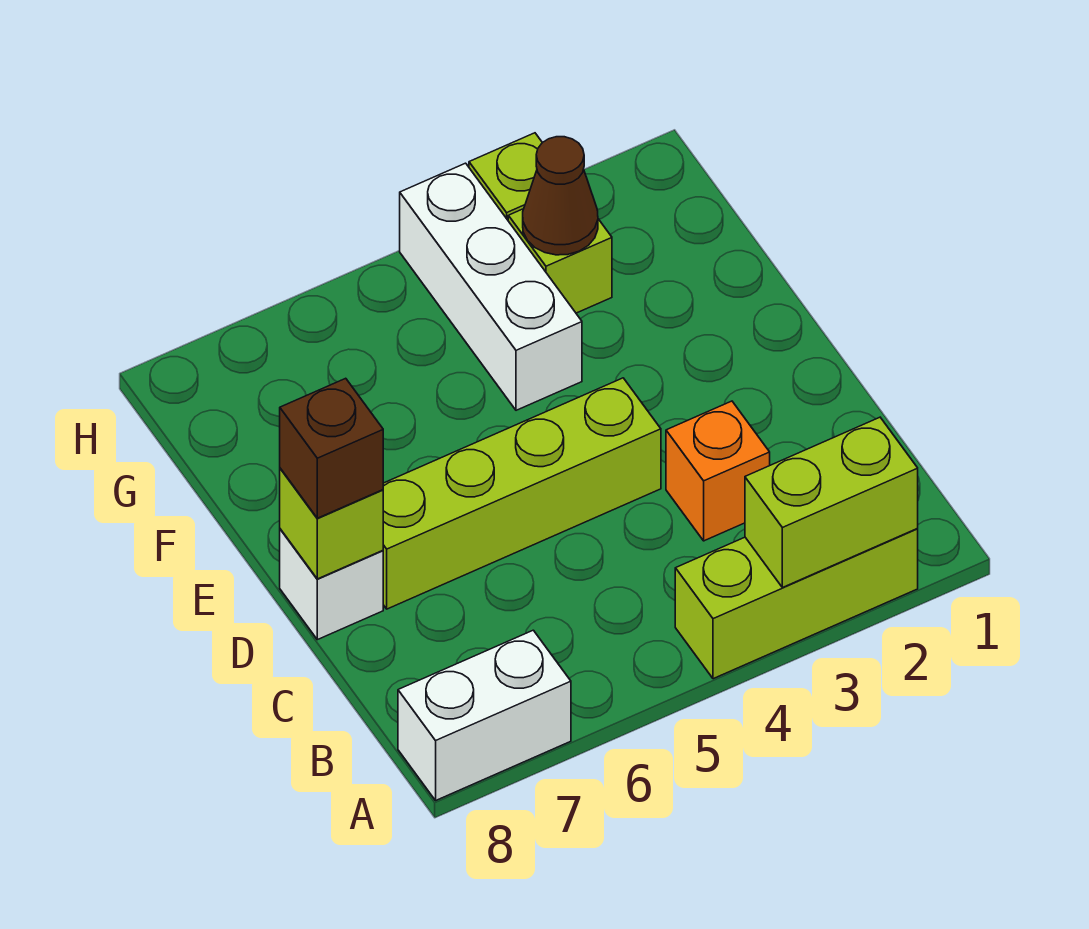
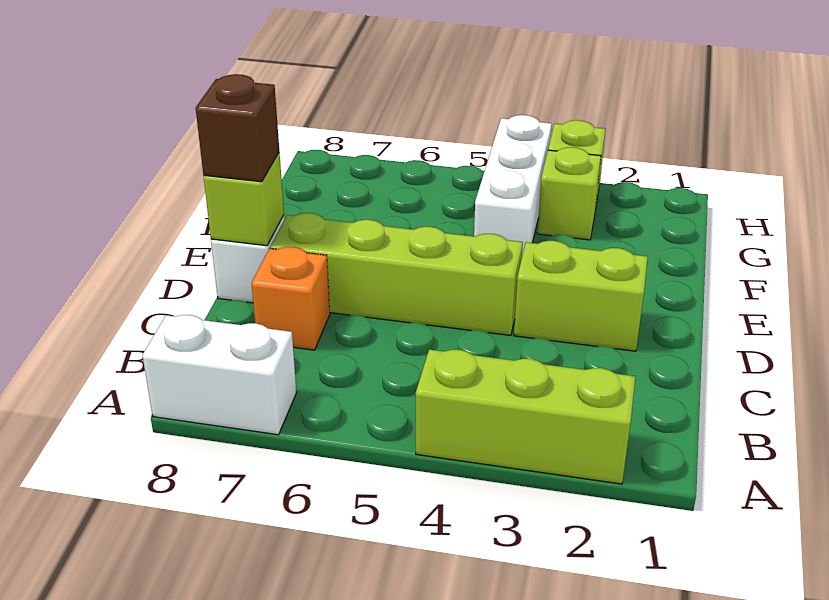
lime brick A2:A3 level 2 -> lime brick D2:D3 level 1
orange brick C3 level 1 -> orange brick C7 level 1
brown cone G3 level 2 -> none

